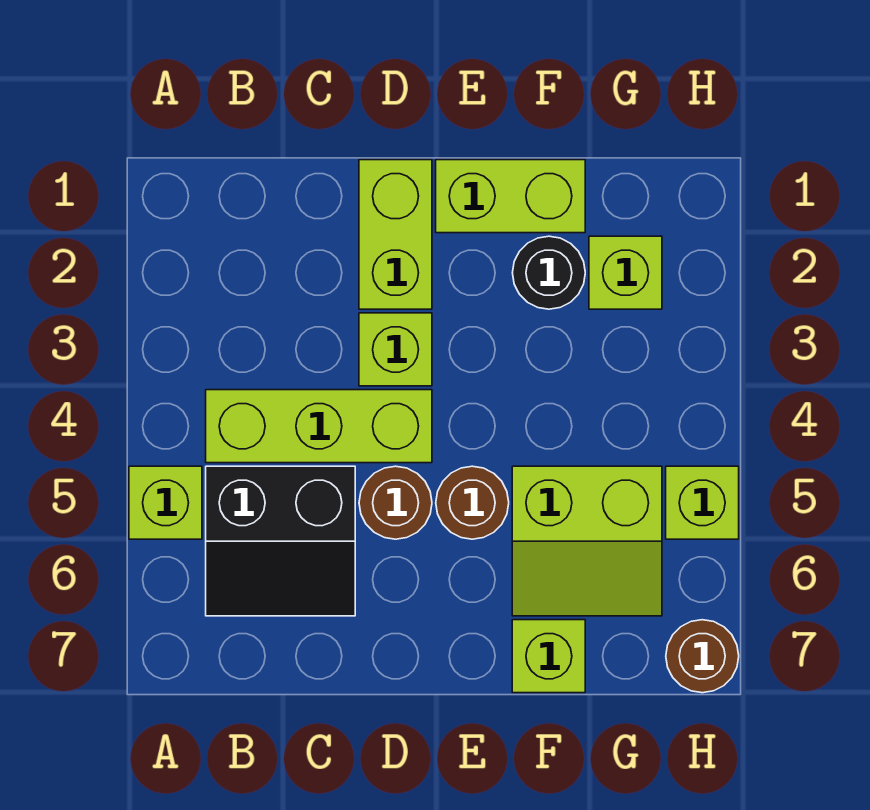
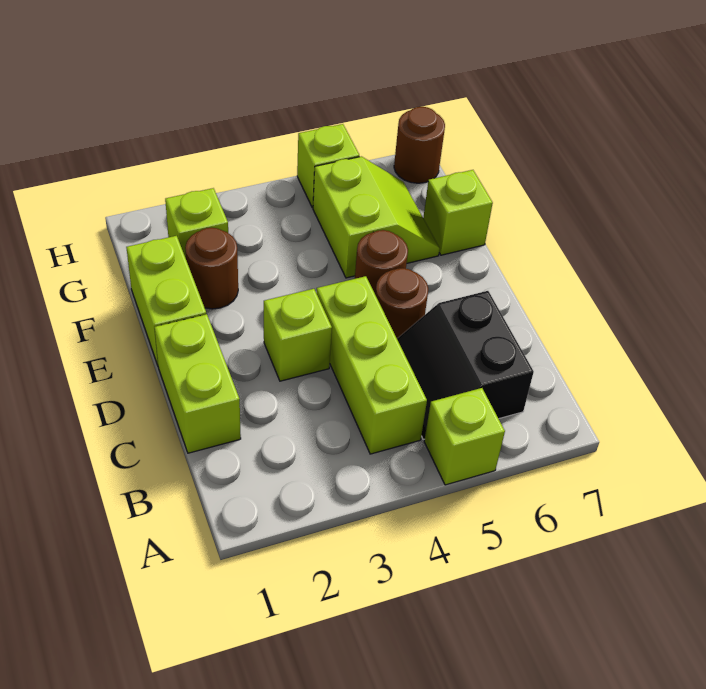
black slope B5:C6 level 1 top 5 -> black slope B5:C6 level 1 top 6
lime brick D1:D2 level 1 -> lime brick C1:D1 level 1
black round brick F2 level 1 -> brown round brick F2 level 1

